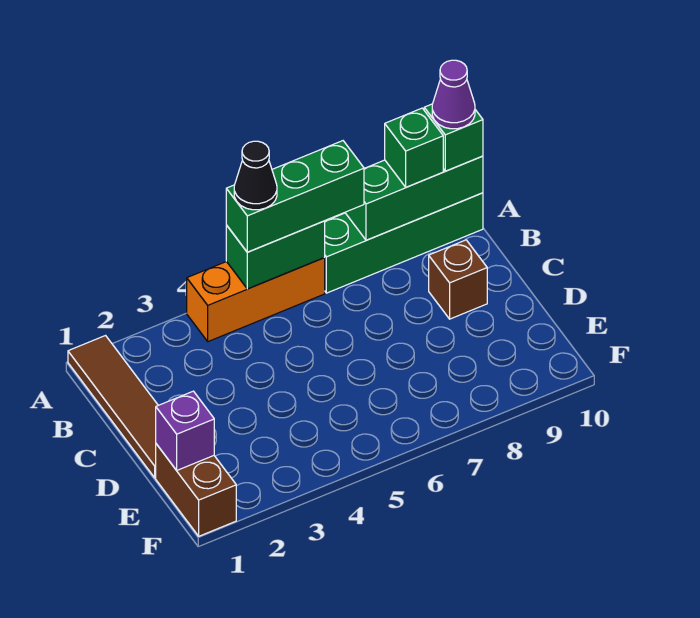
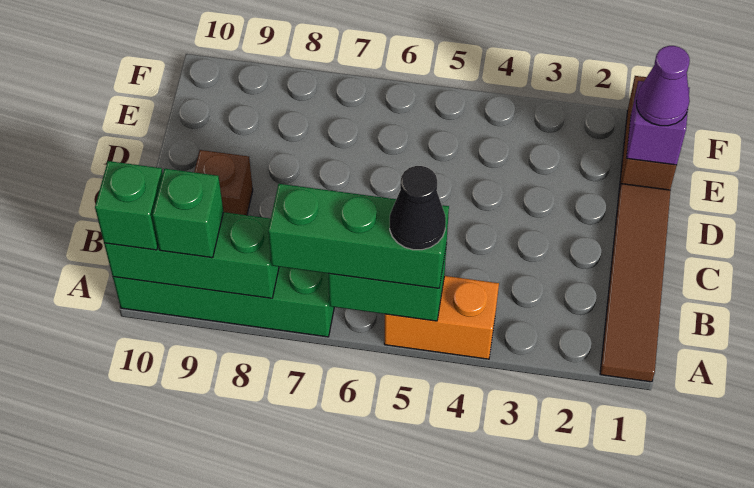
orange brick A4:A6 level 1 -> orange brick A4:A5 level 1
purple cone A10 level 4 -> purple cone E1 level 3

